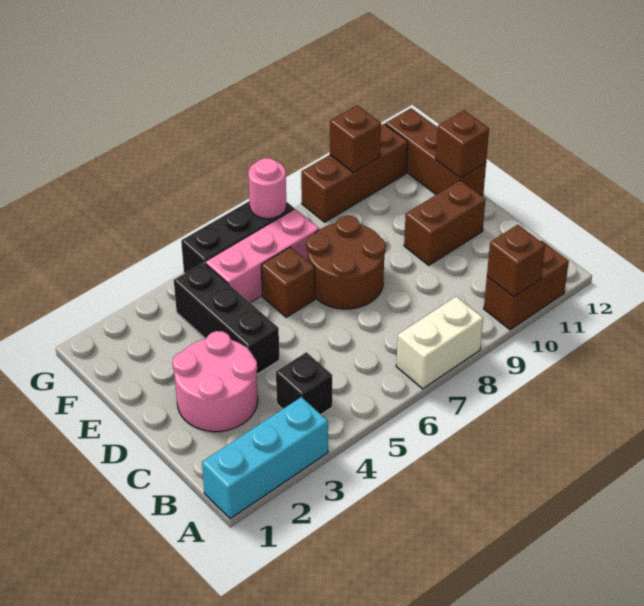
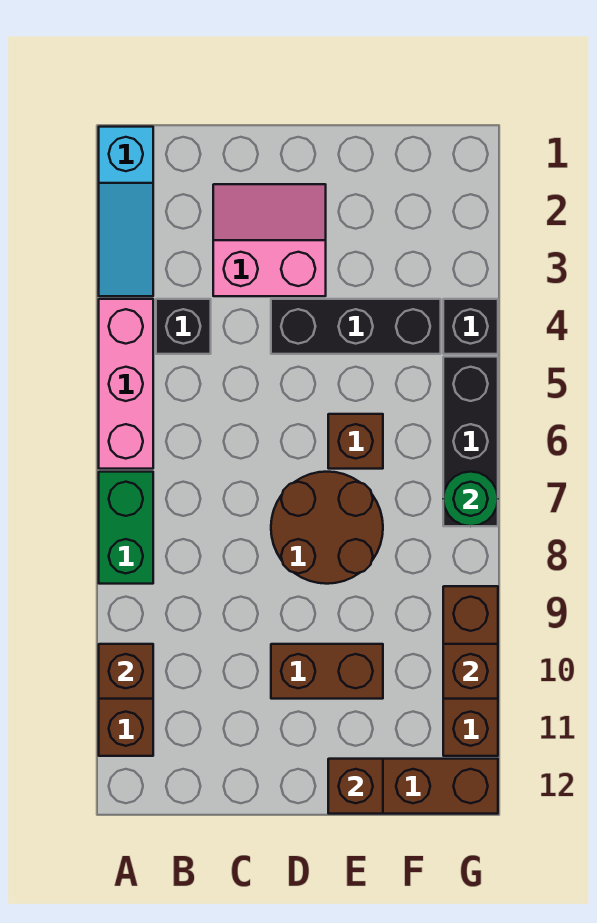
cyan brick A1:A3 level 1 -> cyan slope A1:A3 level 1 top 1
white brick A7:A8 level 1 -> green brick A7:A8 level 1
pink round brick C2:D3 level 1 -> pink slope C2:D3 level 1 top 3
brown brick D10:D11 level 1 -> brown brick D10:E10 level 1
pink brick F5:F7 level 1 -> pink brick A4:A6 level 1
none -> black brick G4 level 1
pink round brick G7 level 2 -> green round brick G7 level 2

